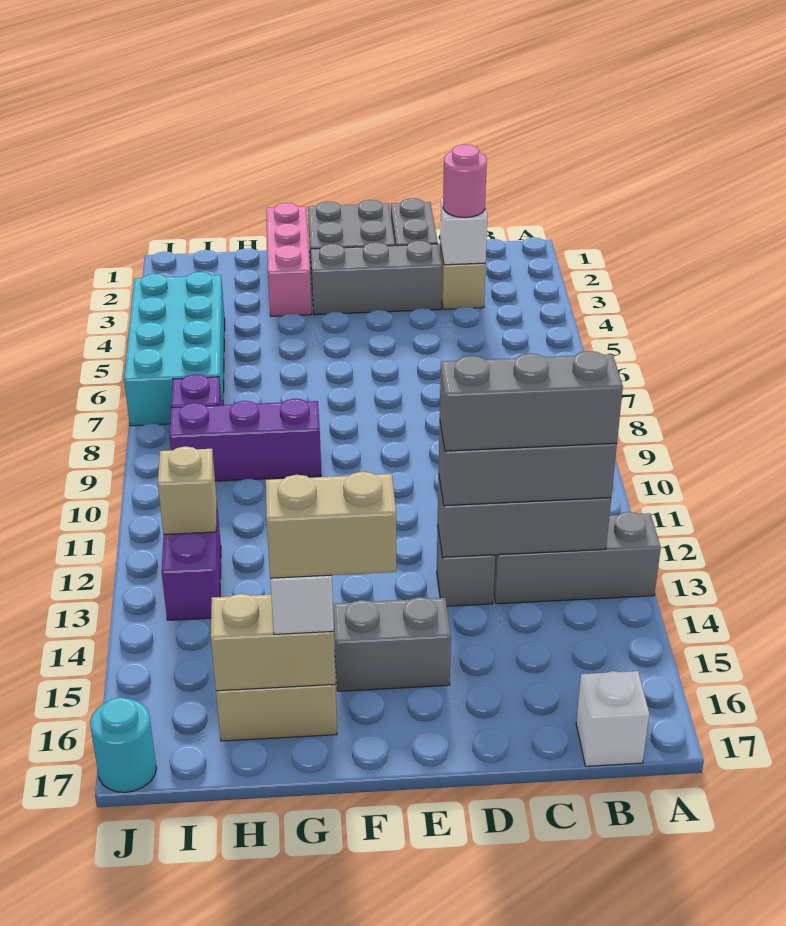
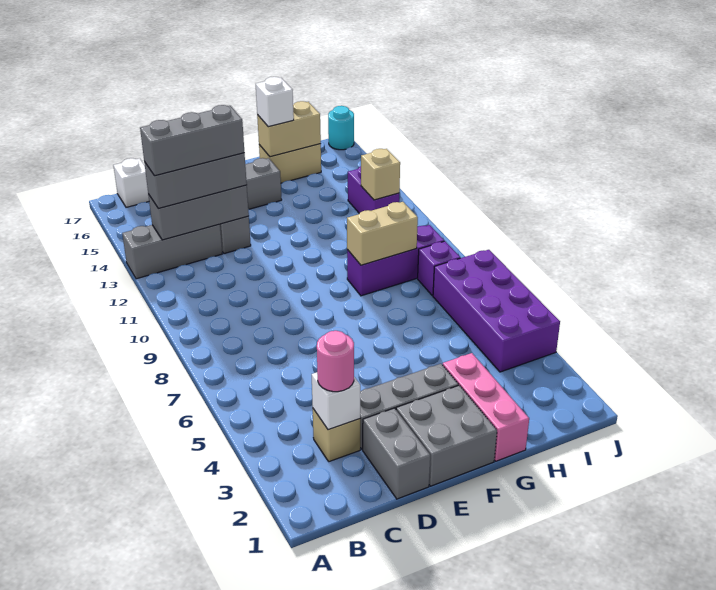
tan brick F16:G16 level 4 -> tan brick G9:H9 level 2
cyan brick I4:J7 level 1 -> purple brick I4:J7 level 1

